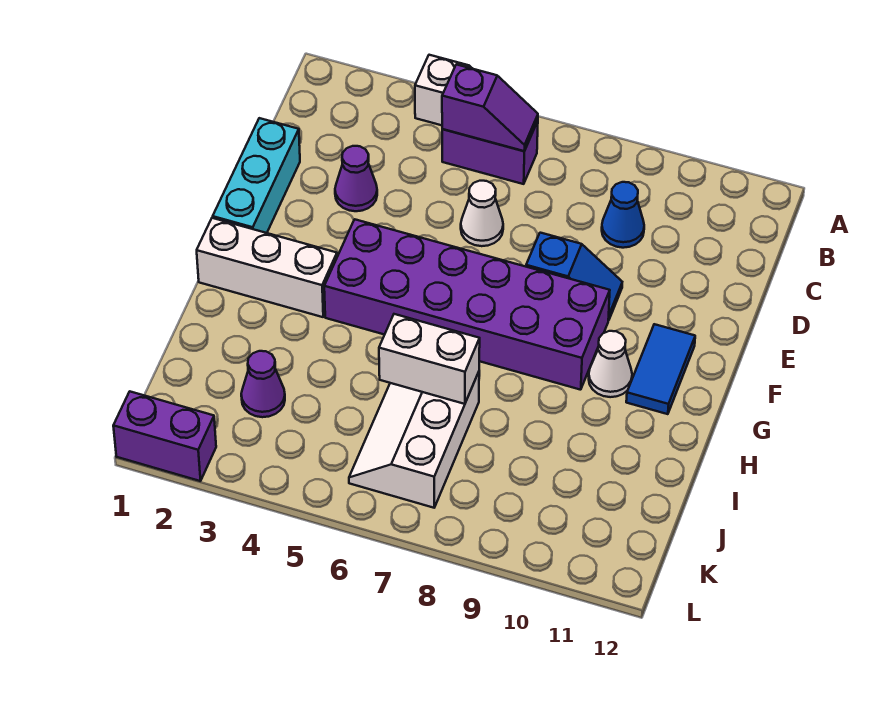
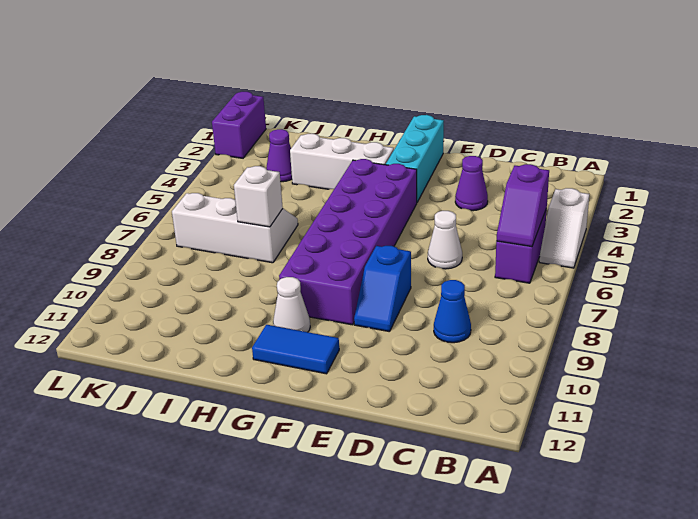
cyan brick D1:F1 level 1 -> cyan brick F1:F3 level 1
white brick G1:G3 level 1 -> white brick G3:I3 level 1
white brick I6:I7 level 2 -> white brick I7 level 2

